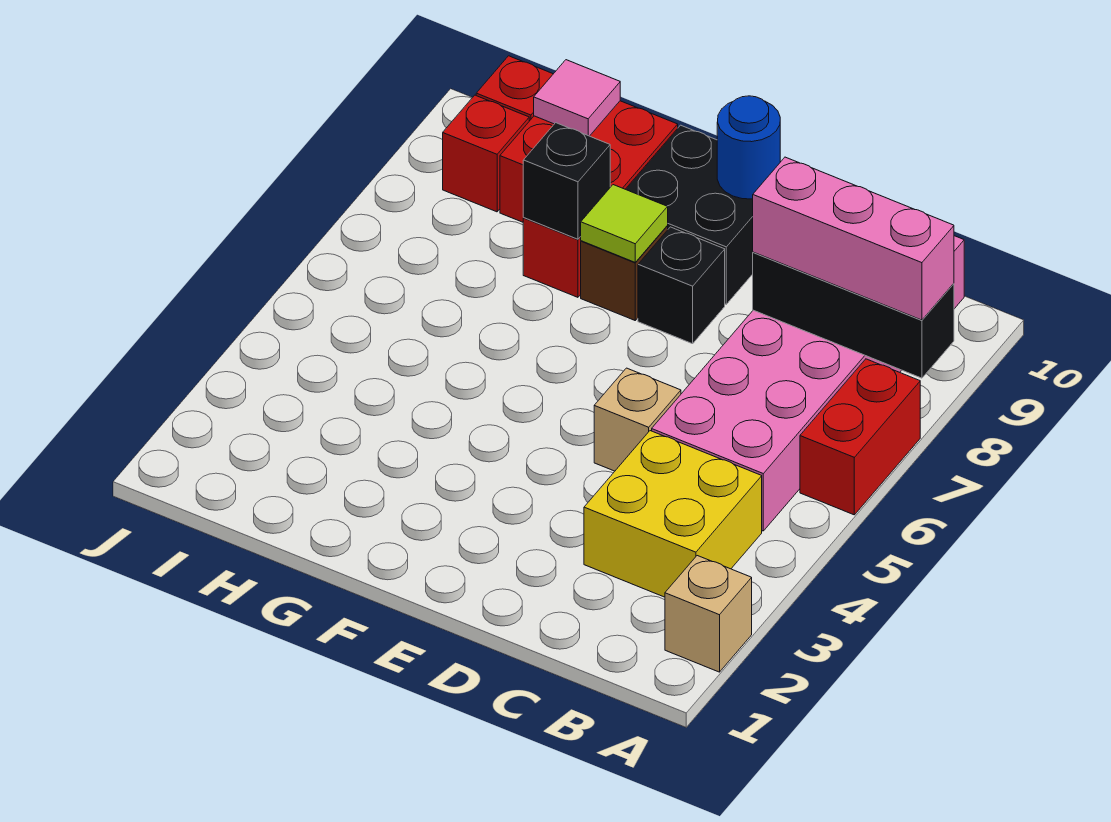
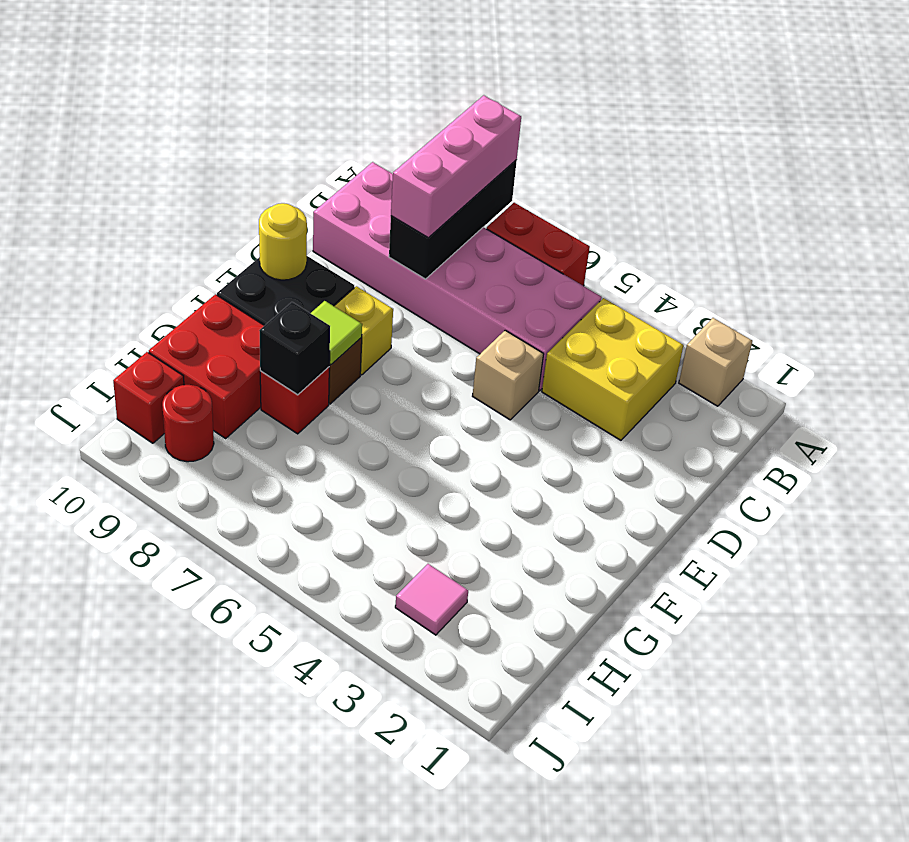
black brick E8 level 1 -> yellow brick E8 level 1
blue round brick E10 level 2 -> yellow round brick E10 level 2
pink tile H10 level 2 -> pink tile I3 level 1
red brick I9 level 1 -> red round brick I9 level 1

